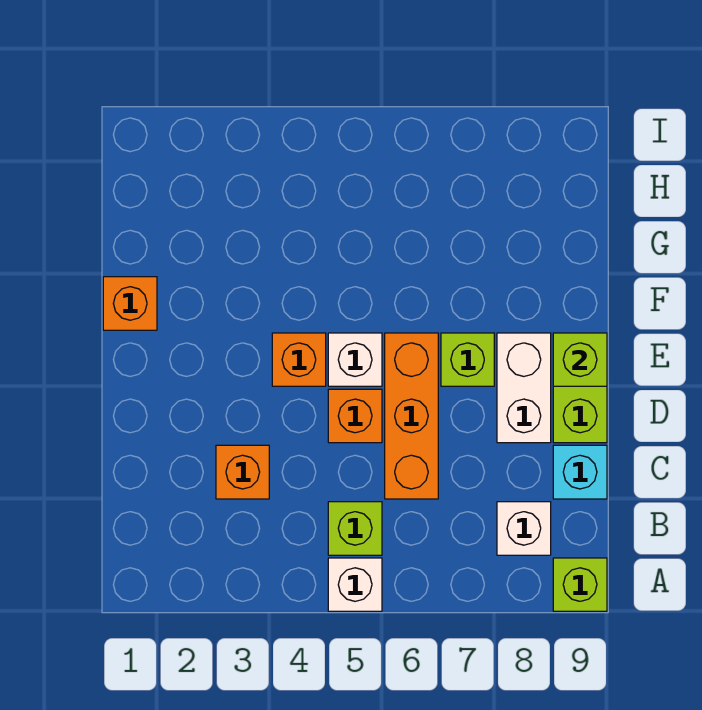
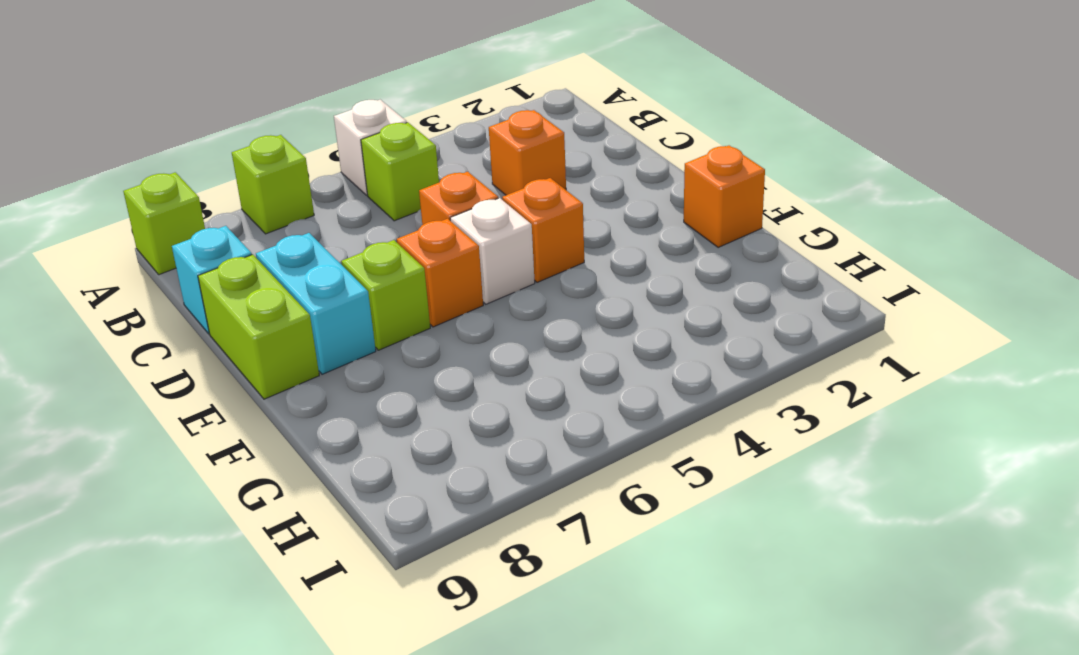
white brick B8 level 1 -> none
orange brick C6:E6 level 1 -> orange brick E6 level 1
white brick D8:E8 level 1 -> cyan brick D8:E8 level 1
lime brick E9 level 2 -> lime brick A7 level 1

